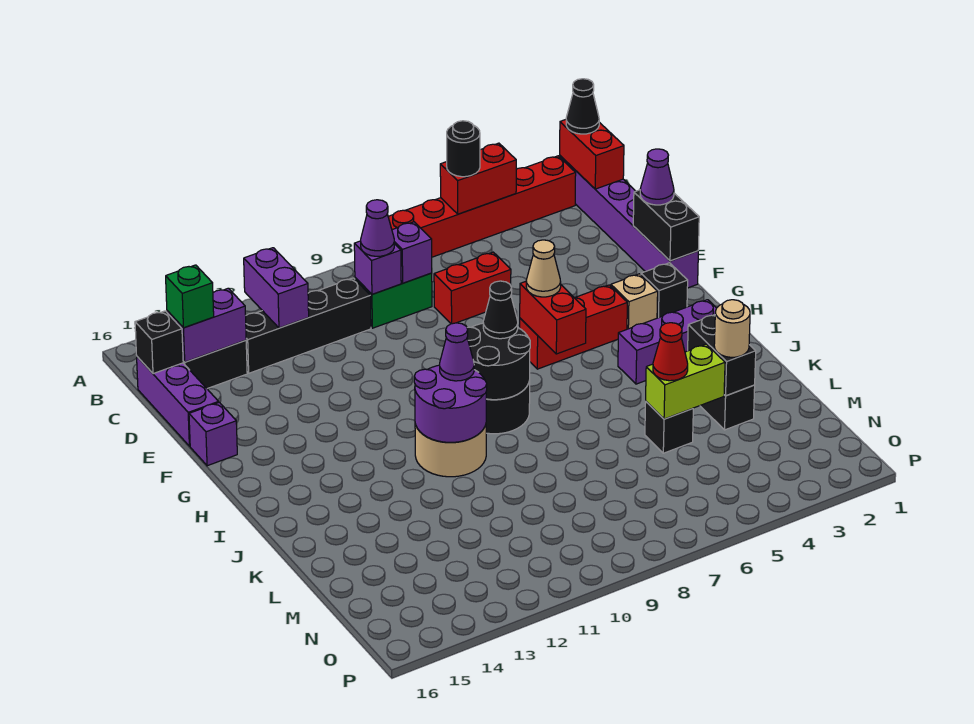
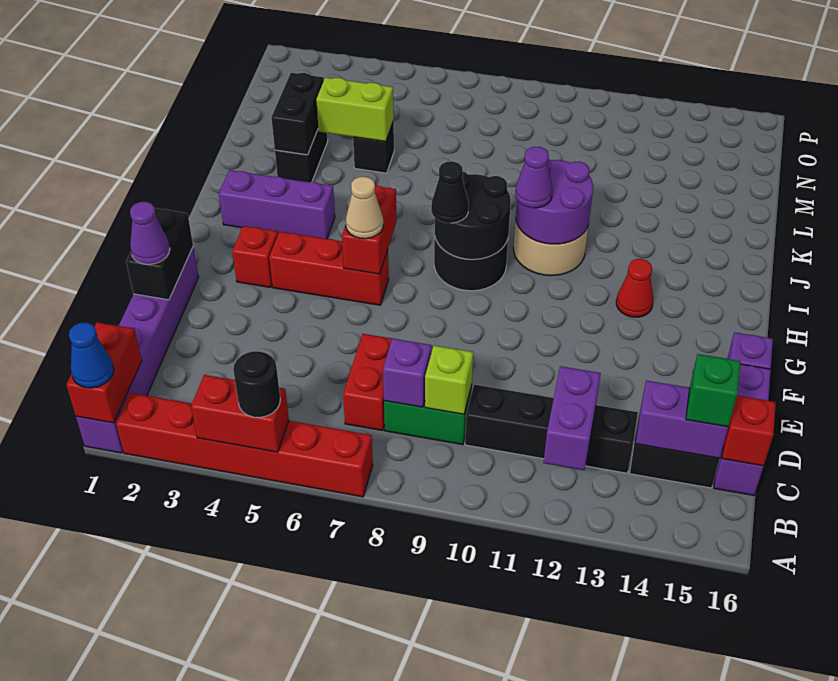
black cone A1 level 3 -> blue cone A1 level 3
purple brick C9 level 2 -> lime brick C9 level 2
purple cone C9 level 3 -> none
black brick C16 level 2 -> red brick C16 level 2
red brick D6:D7 level 1 -> red brick C7:D7 level 1
black brick G2 level 1 -> none
tan brick G3 level 1 -> red brick G3 level 1
tan round brick L3 level 3 -> none
red cone L5 level 3 -> red cone H13 level 1

